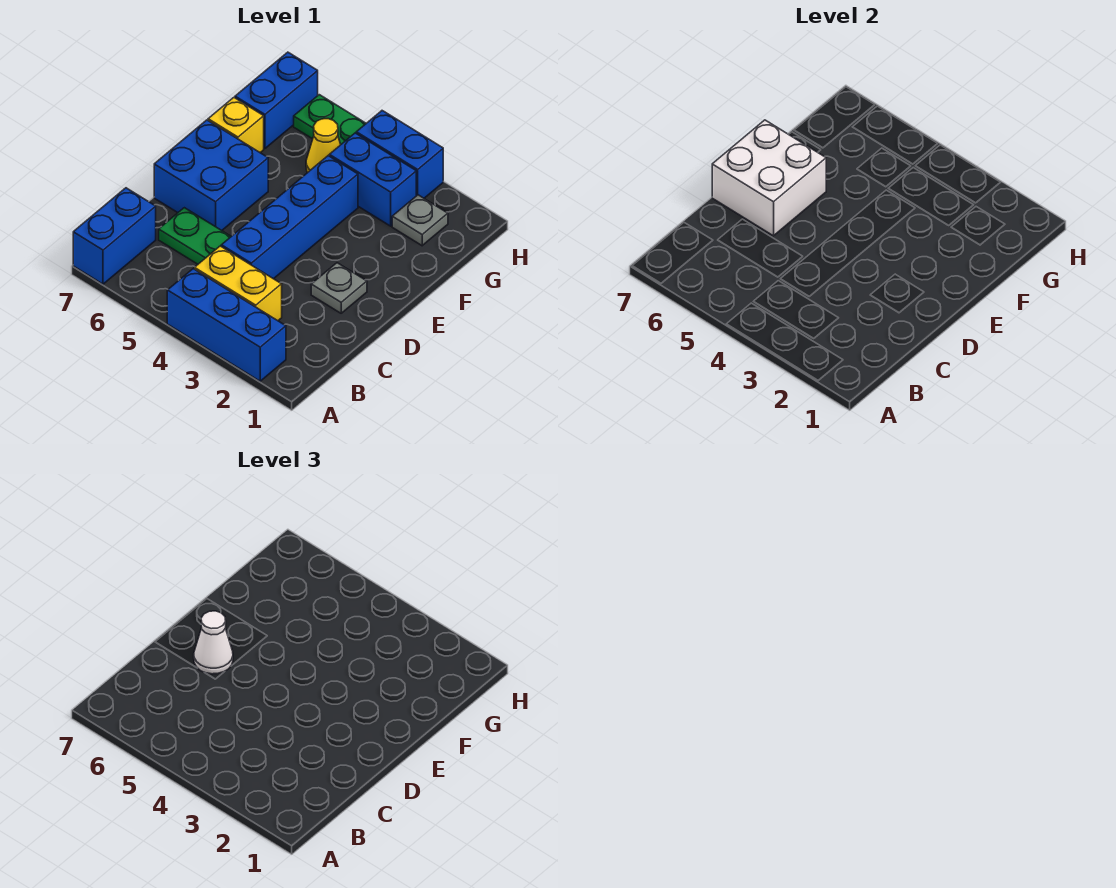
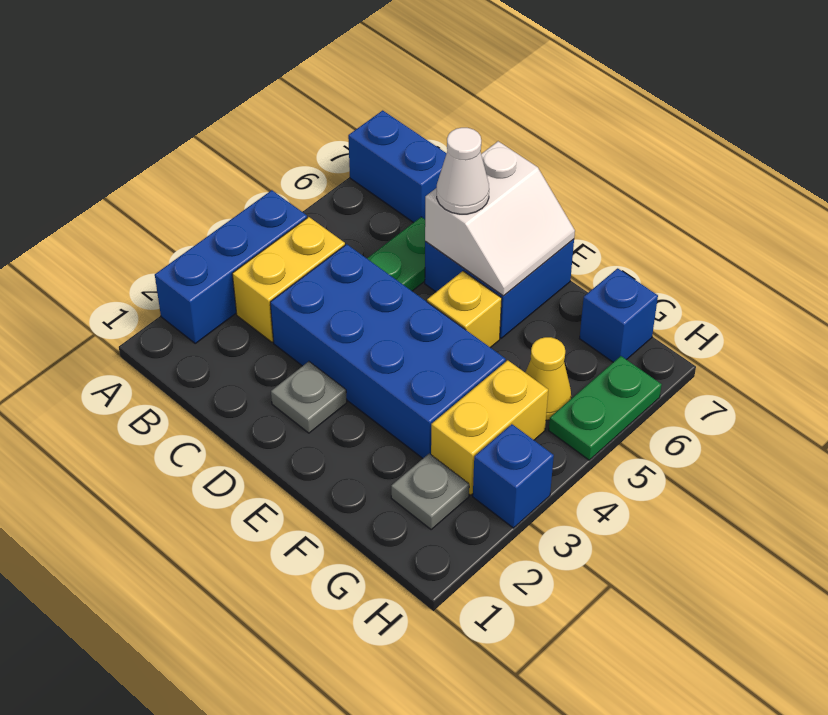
blue brick C4:F4 level 1 -> blue brick C3:F4 level 1
white brick D6:E7 level 2 -> white slope D6:E7 level 2 top D
yellow brick F7 level 1 -> yellow brick E5 level 1
blue brick G3:G4 level 1 -> yellow brick G3:G4 level 1
blue brick G7:H7 level 1 -> blue brick G7 level 1
blue brick H3:H4 level 1 -> blue brick H3 level 1

